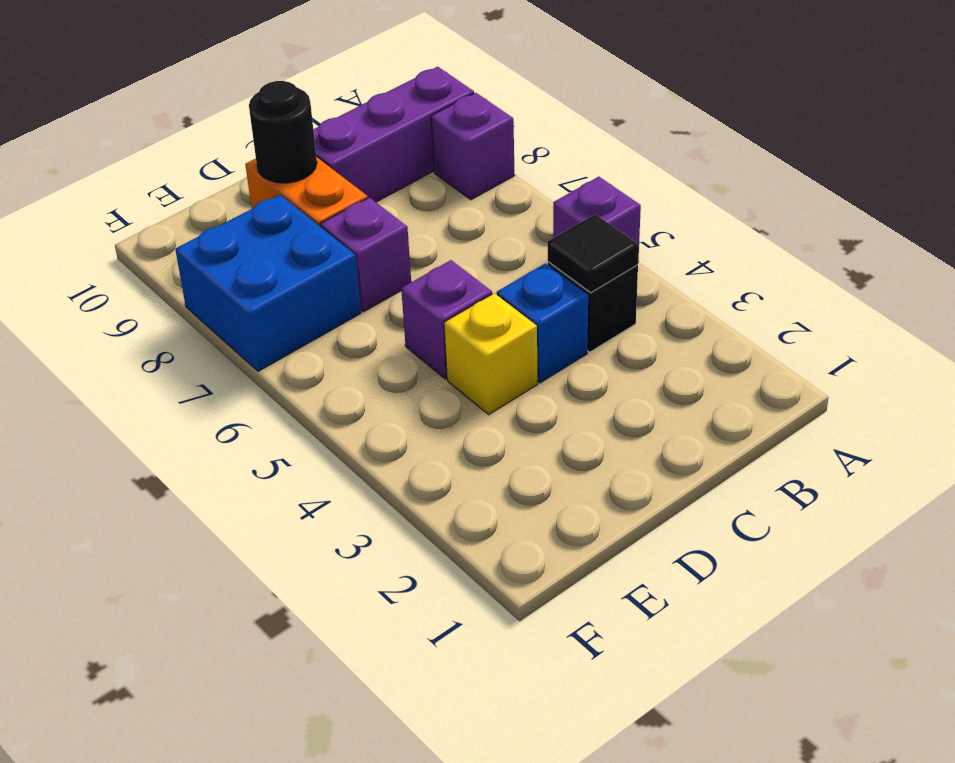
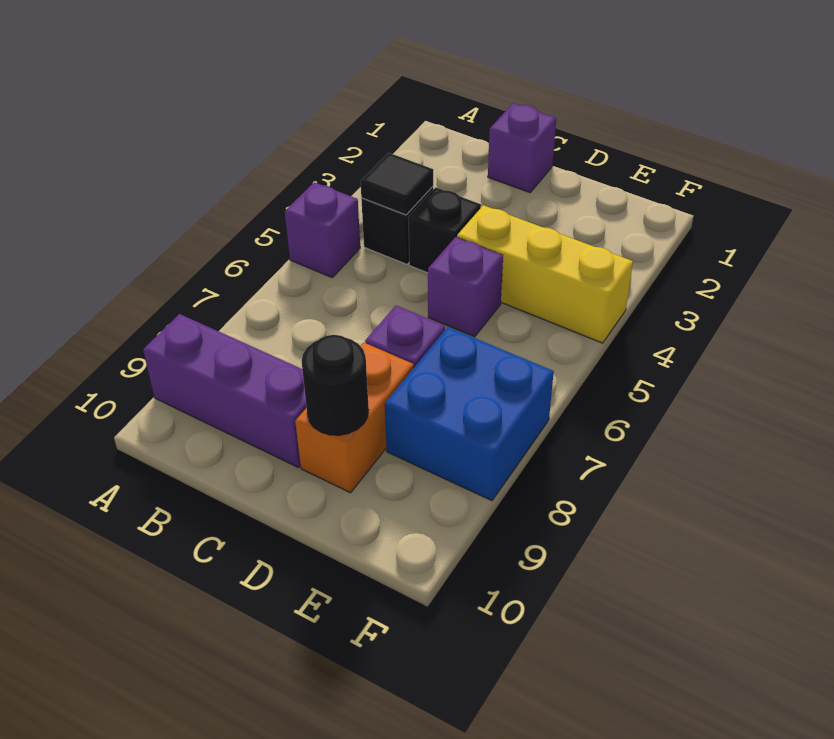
purple brick A8 level 1 -> purple brick C1 level 1
blue brick C4 level 1 -> black brick C4 level 1
yellow brick D4 level 1 -> yellow brick D4:F4 level 1

